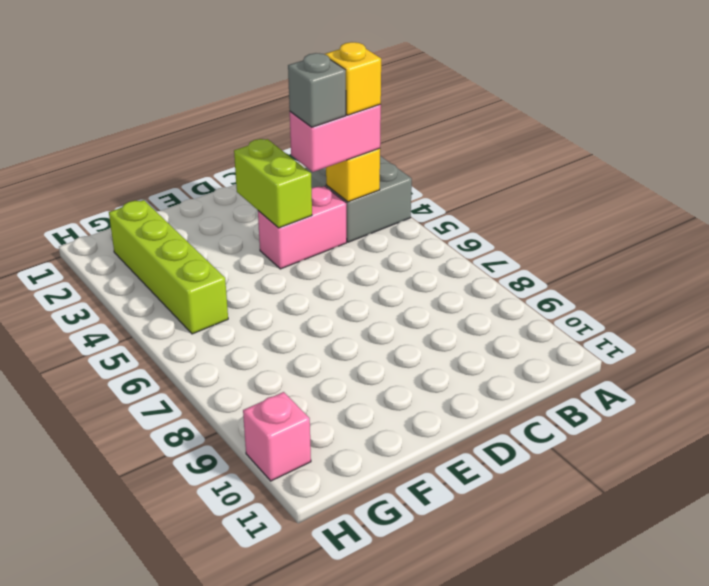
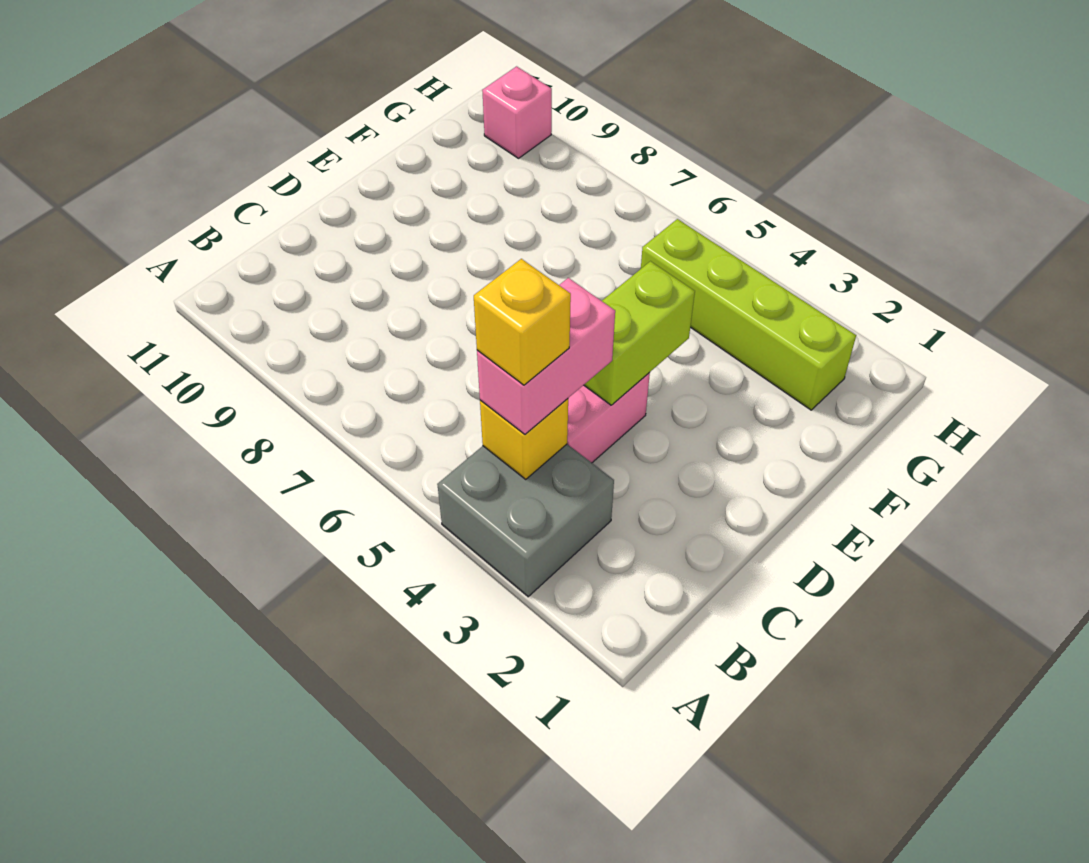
grey brick C4 level 4 -> none
lime brick D3:D4 level 2 -> lime brick D4:E4 level 2

